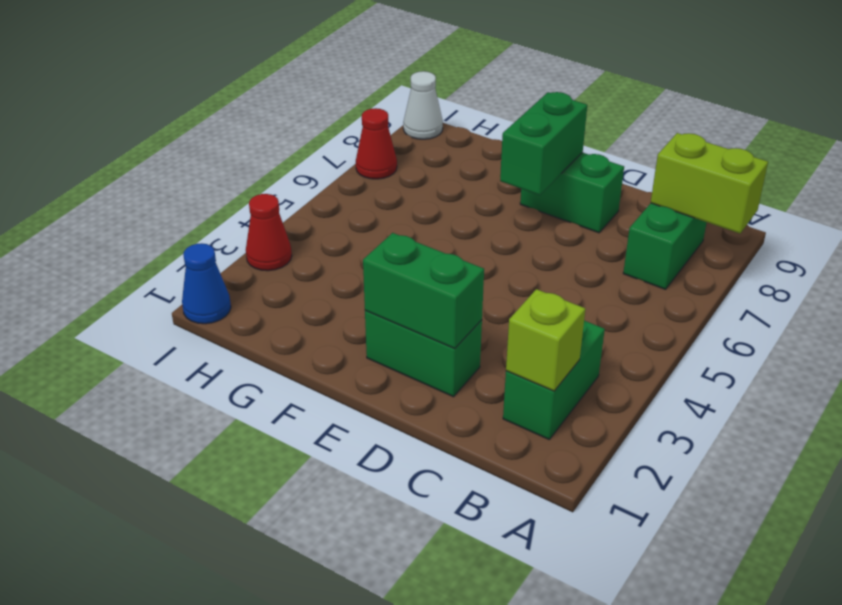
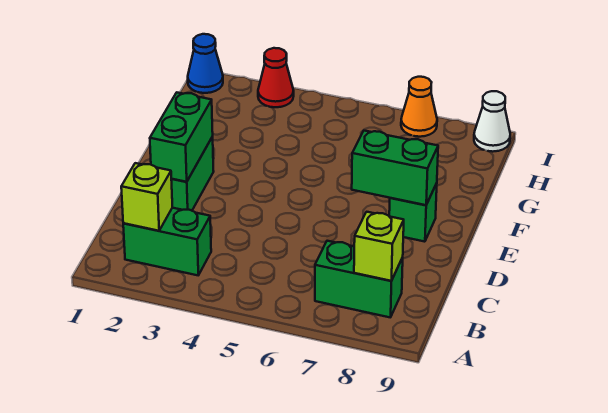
lime brick A8:B8 level 2 -> lime brick B8 level 2
green brick D8:E8 level 1 -> green brick E8 level 1
red cone I7 level 1 -> orange cone I7 level 1

